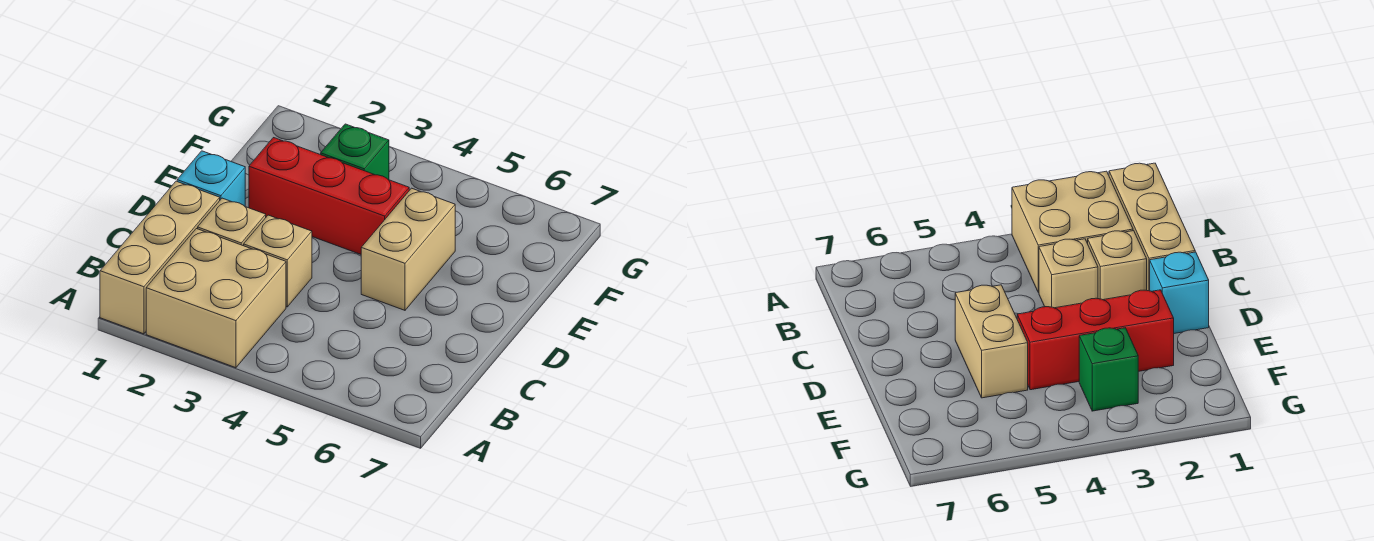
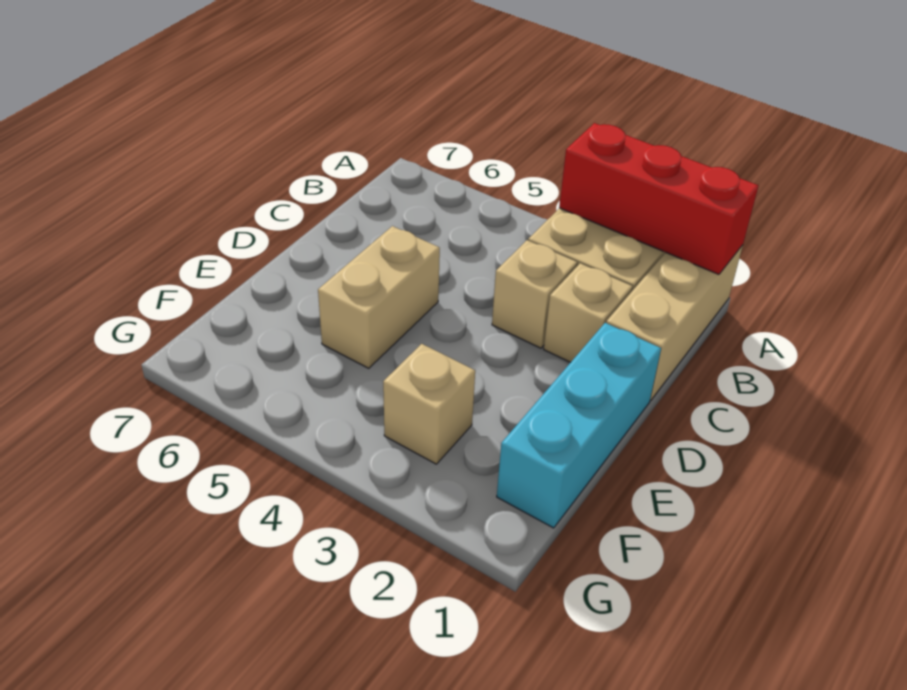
cyan brick D1 level 1 -> cyan brick D1:F1 level 1
red brick E2:E4 level 1 -> red brick A1:A3 level 2
green brick F3 level 1 -> tan brick F3 level 1

